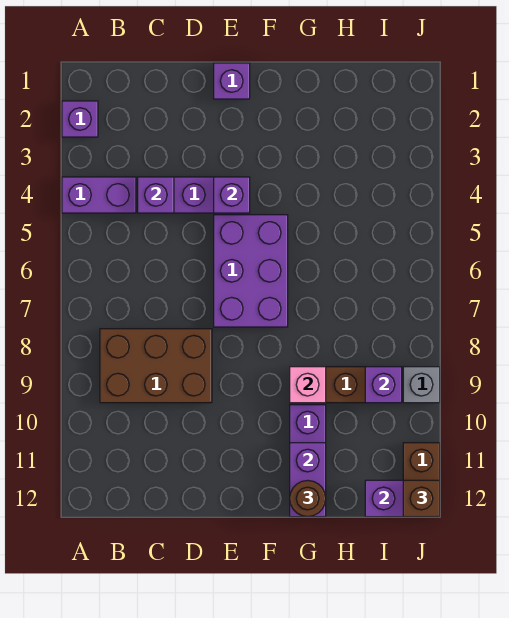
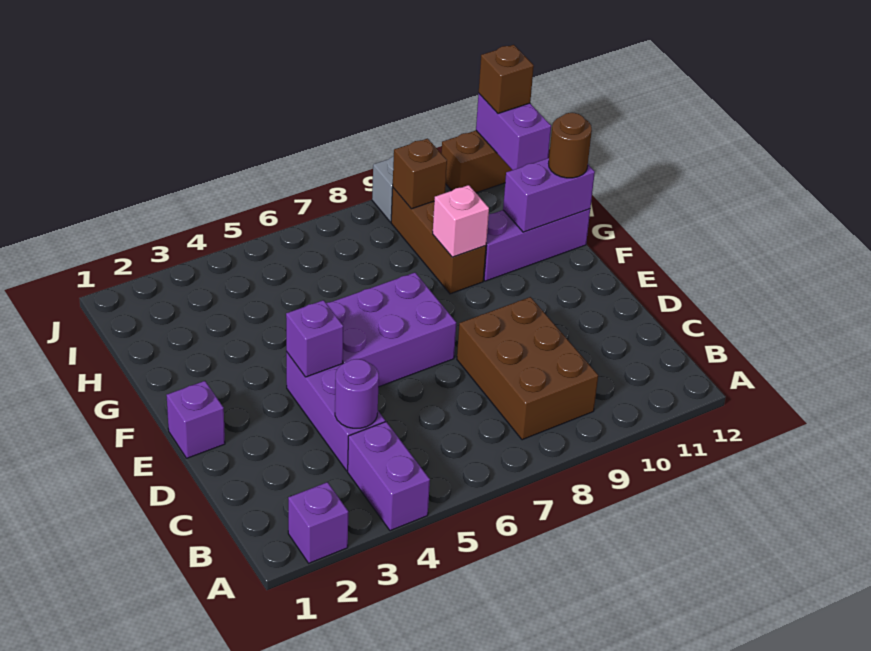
purple brick C4 level 2 -> purple round brick C4 level 2
purple brick I9 level 2 -> brown brick I9 level 2

